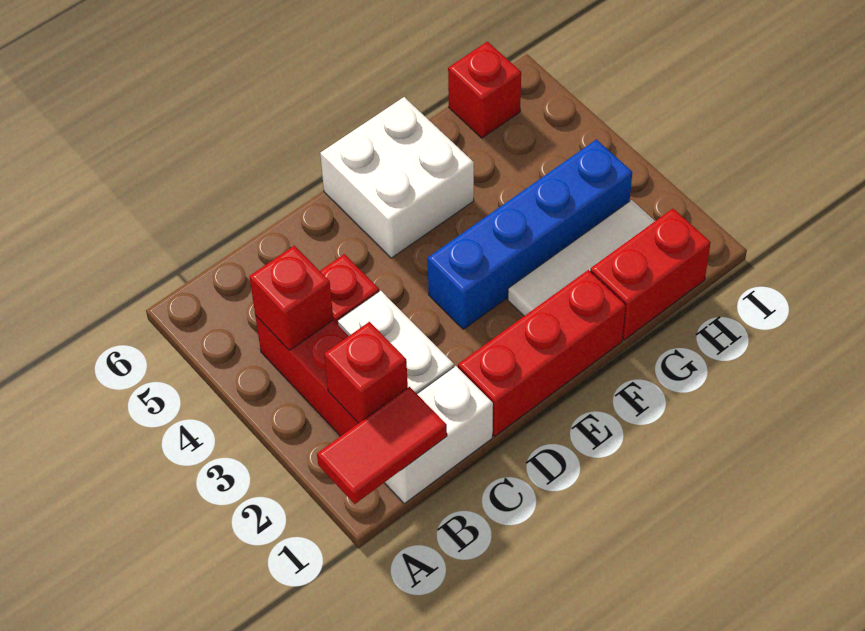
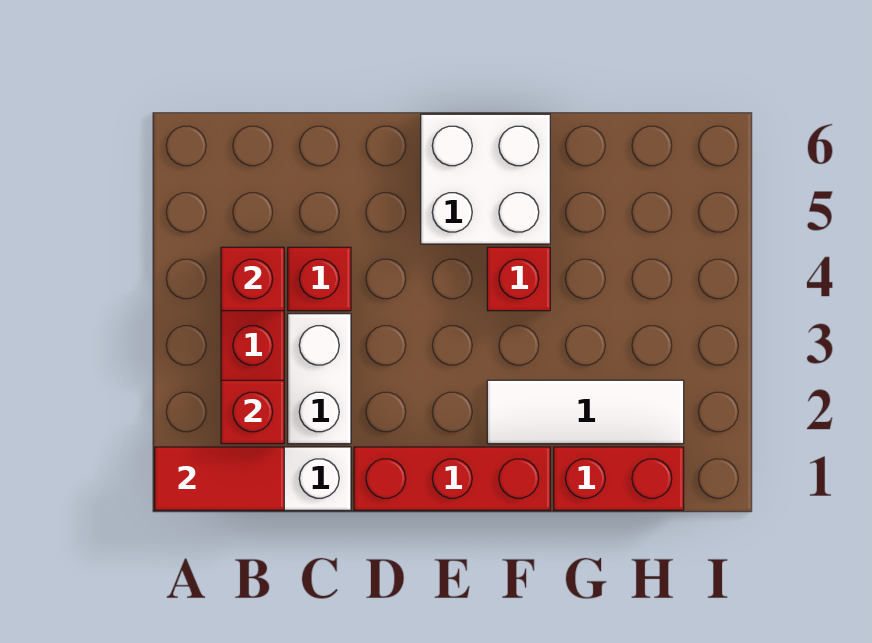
blue brick E3:H3 level 1 -> none
red brick H6 level 1 -> red brick F4 level 1

